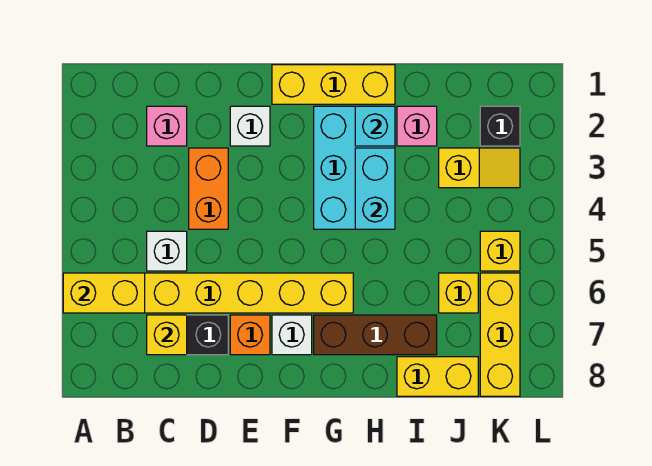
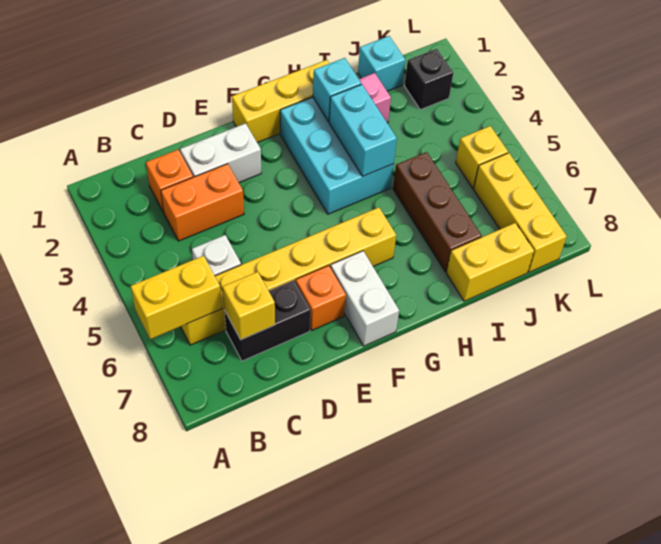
pink brick C2 level 1 -> orange brick C2 level 1
orange brick D3:D4 level 1 -> orange brick C3:D3 level 1
white brick E2 level 1 -> white brick D2:E2 level 1
white brick F7 level 1 -> white brick F7:F8 level 1
brown brick G7:I7 level 1 -> brown brick I5:I7 level 1
none -> cyan brick J1 level 1
yellow slope J3:K3 level 1 top J -> none
yellow brick J6 level 1 -> none

